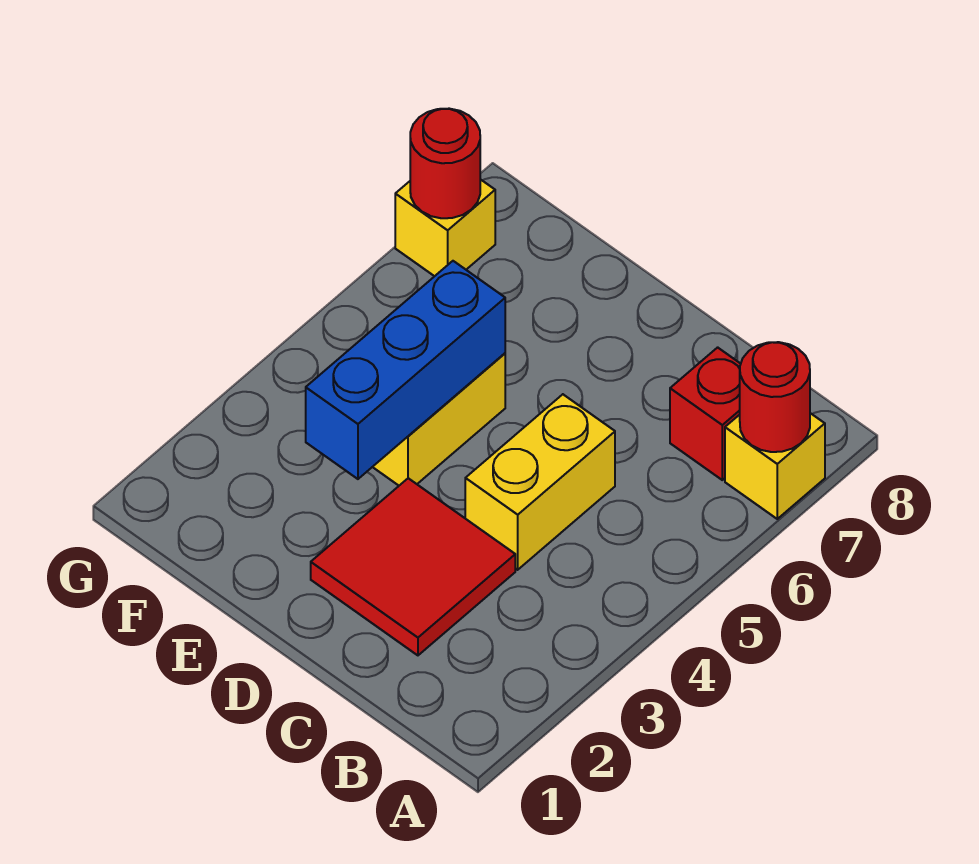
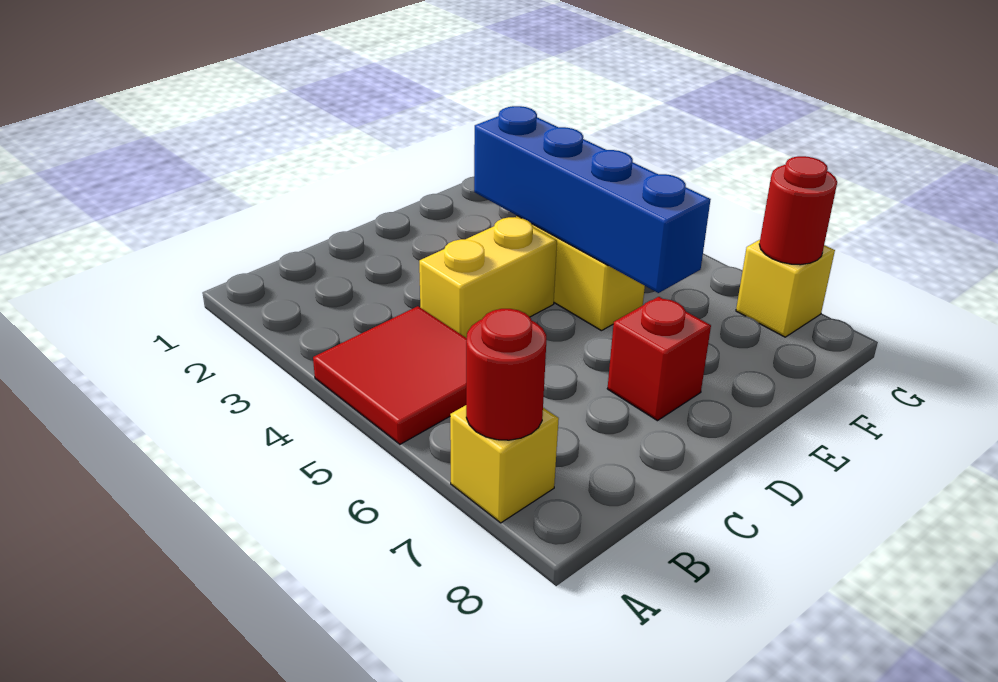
red brick B7 level 1 -> red brick D7 level 1
red tile C2:D3 level 1 -> red tile A4:B5 level 1
yellow brick C4:C5 level 1 -> yellow brick C4:D4 level 1
blue brick E3:E5 level 2 -> blue brick E3:E6 level 2

